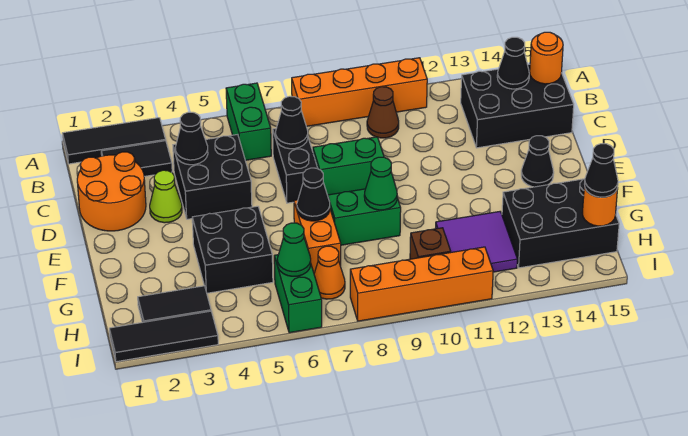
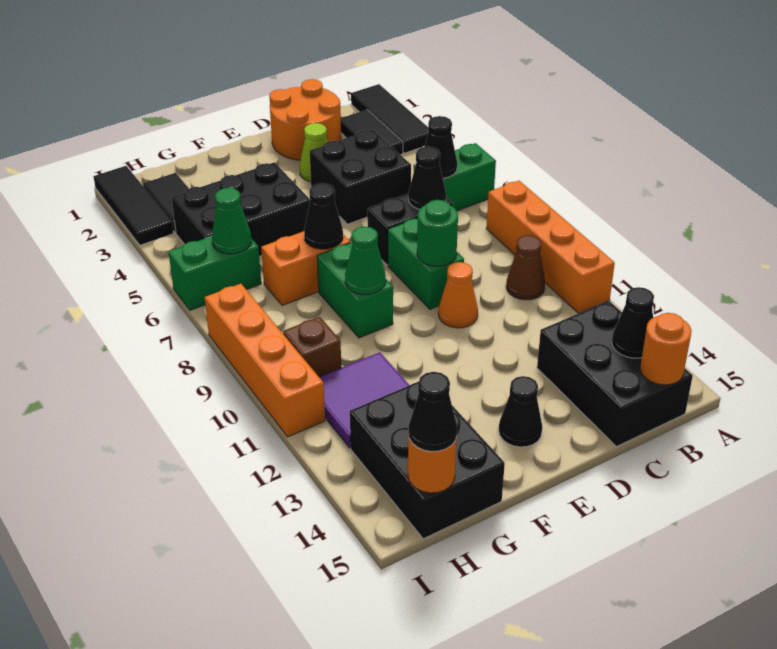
black cone C4 level 2 -> black cone B6 level 2
none -> green round brick D9 level 2
black brick F4:G5 level 1 -> black brick F4:H5 level 1
orange cone H7 level 1 -> orange cone D10 level 1

